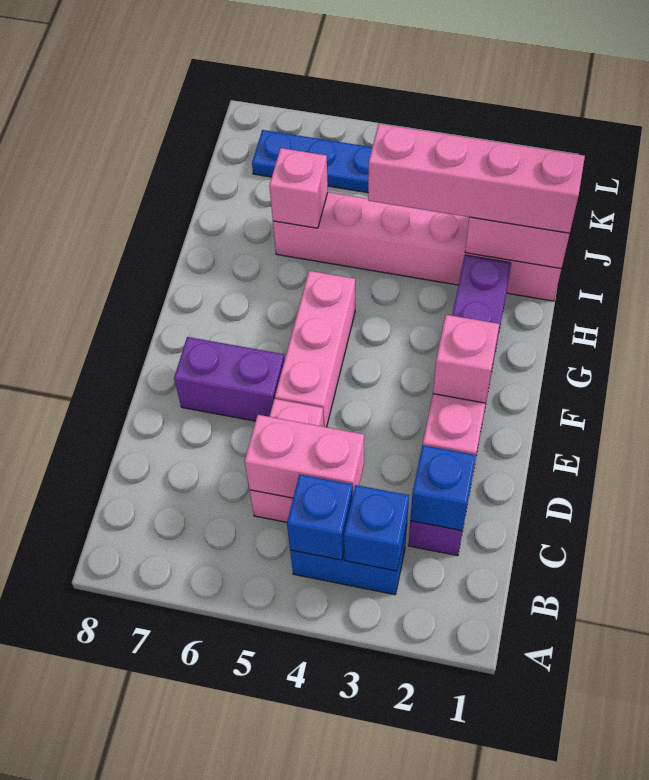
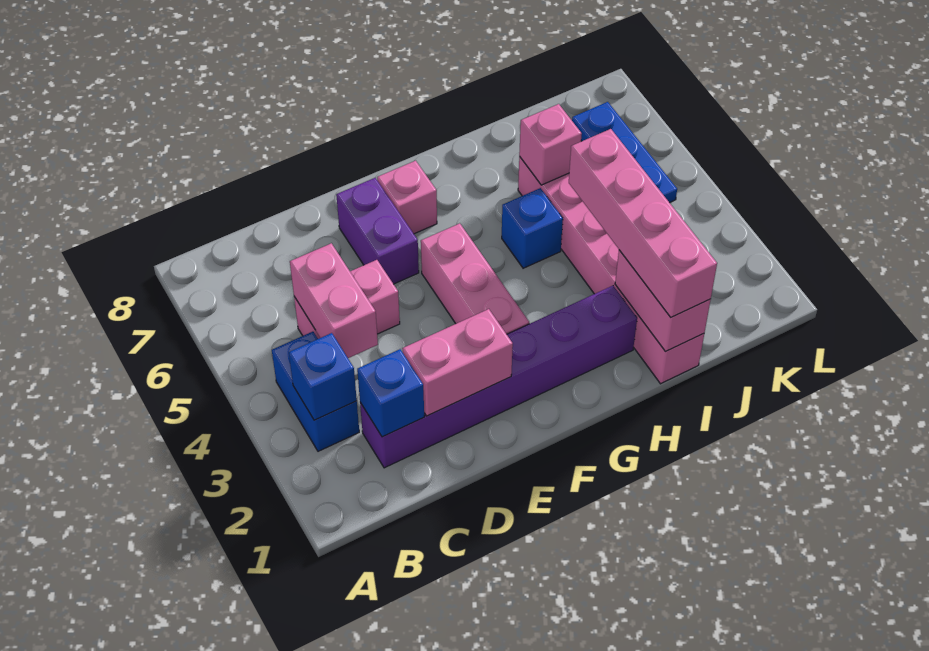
blue brick B4 level 2 -> blue brick H5 level 1
pink brick E2 level 3 -> pink brick F7 level 1
pink brick E5:G5 level 1 -> pink brick F3:F5 level 1

